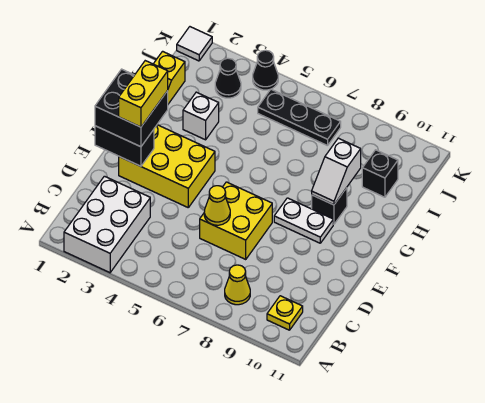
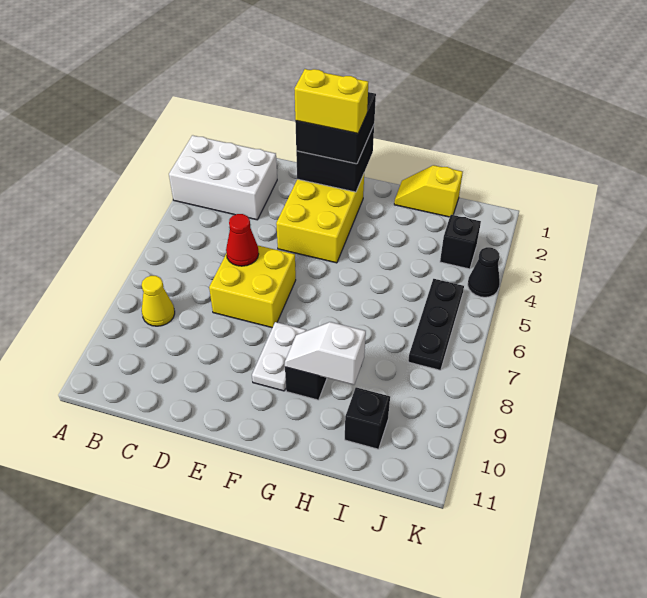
yellow plate B10 level 1 -> none
yellow cone D6 level 2 -> red cone D6 level 2
black brick E1:E2 level 2 -> black brick E1:F2 level 2
white brick H3 level 1 -> none
black cone J3 level 1 -> black brick J3 level 1
white tile K1 level 1 -> none

